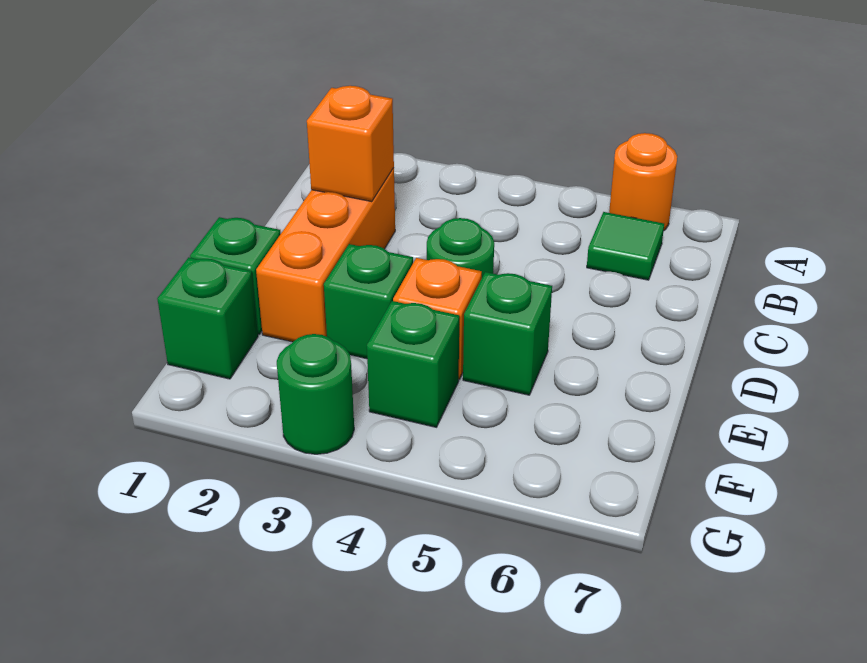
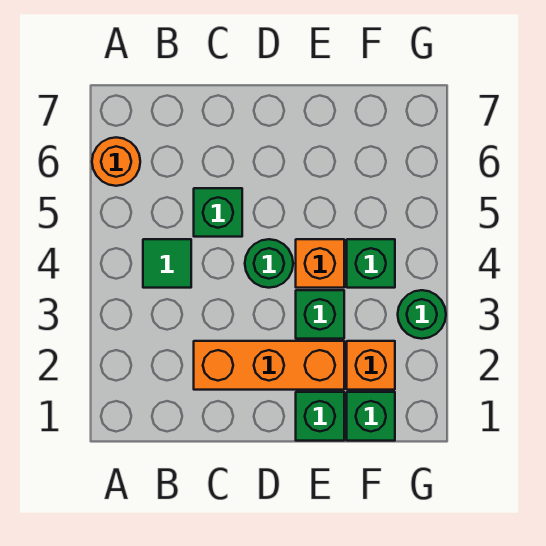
green tile B6 level 1 -> green tile B4 level 1
orange brick C2 level 2 -> orange brick F2 level 1
green brick E5 level 1 -> green brick C5 level 1

